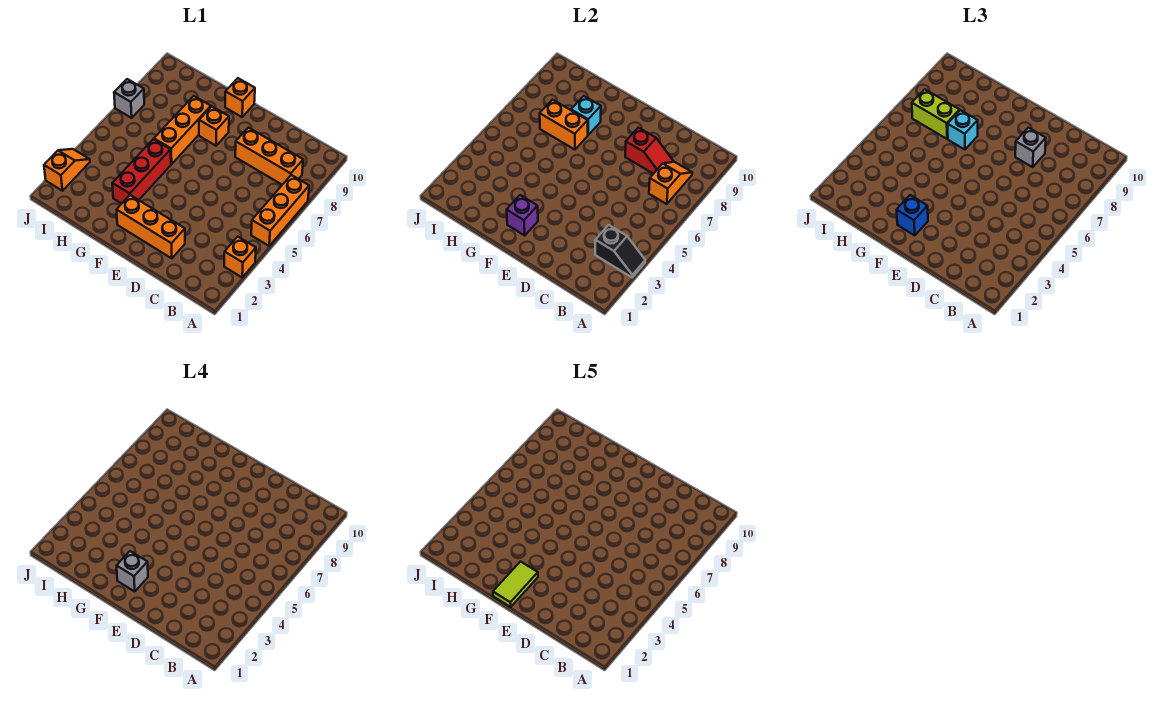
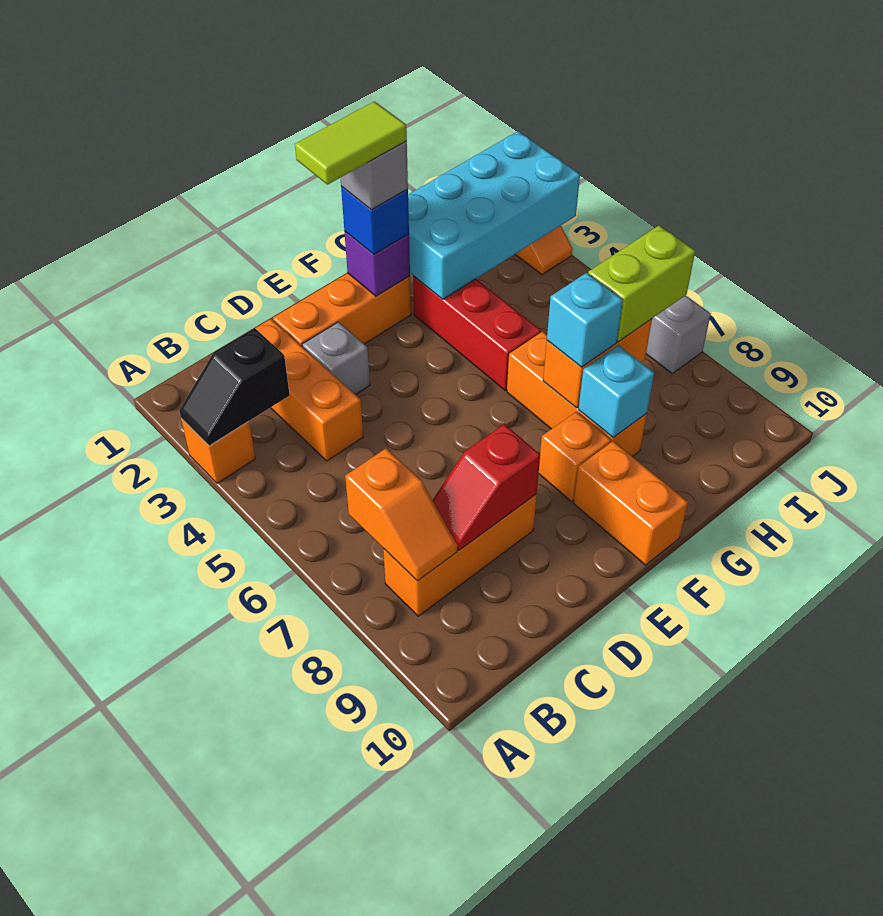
orange brick A5:A7 level 1 -> orange brick C2:C4 level 1
grey brick D8 level 3 -> grey brick D3 level 1
lime tile F1:F2 level 5 -> lime tile E2:F2 level 5
orange brick F10 level 1 -> orange brick F9:F10 level 1
none -> cyan brick G2:J3 level 2

